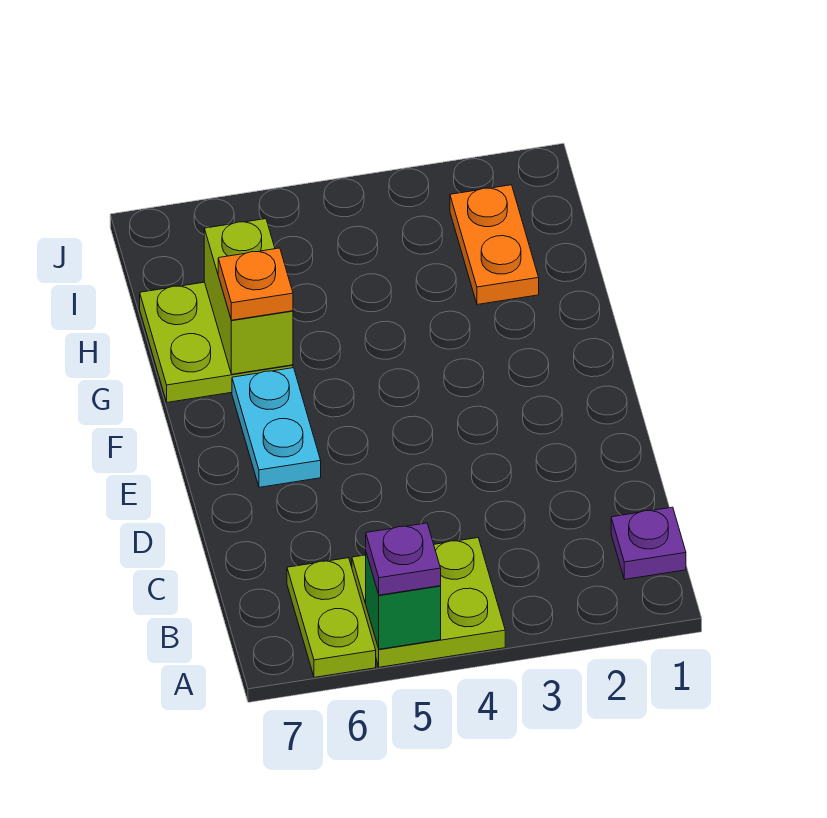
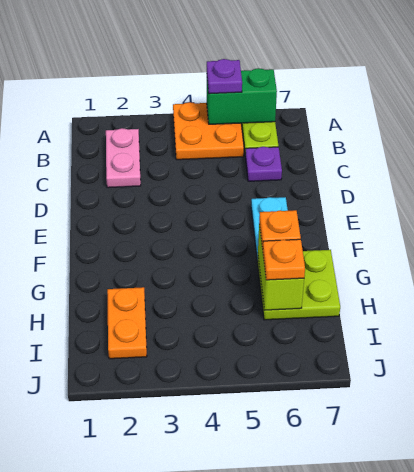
lime plate A4:B5 level 1 -> orange plate A4:B5 level 1
green brick A5 level 2 -> green brick A5:A6 level 2
purple plate B1 level 1 -> purple plate C6 level 1
none -> pink plate B2:C2 level 1
none -> orange plate H6 level 3

